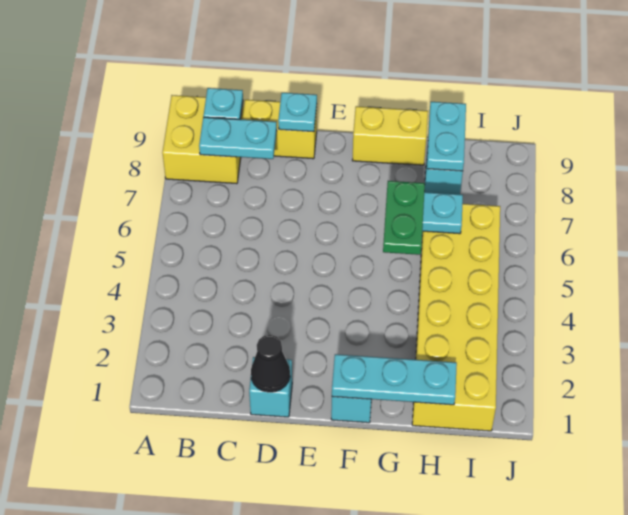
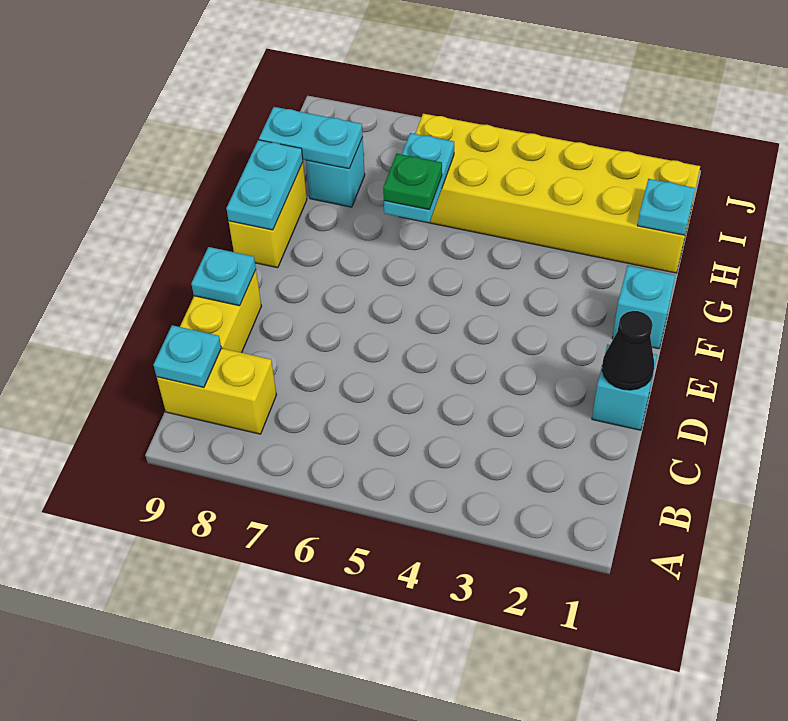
yellow brick A8:B9 level 1 -> yellow brick B8:B9 level 1
cyan plate B8:C8 level 2 -> cyan plate F9:G9 level 2
cyan plate F1:H1 level 2 -> cyan plate H1 level 2
green plate G5:G6 level 3 -> green plate G6 level 3

